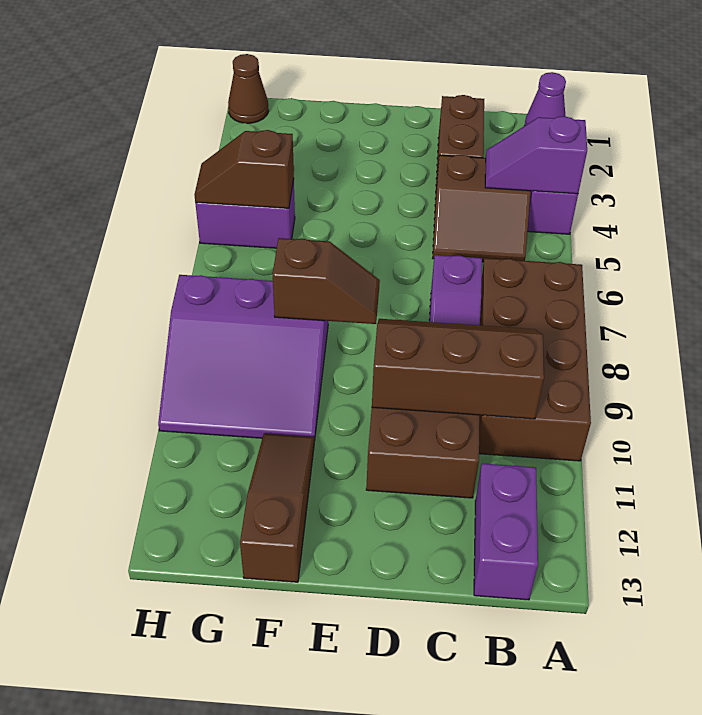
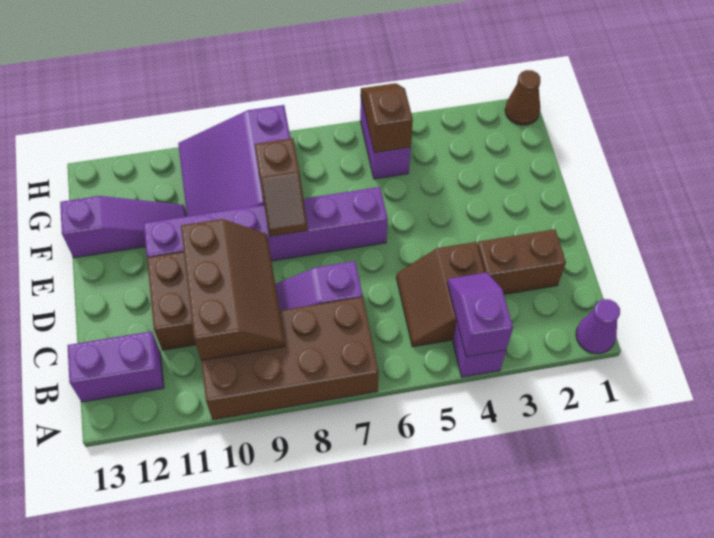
none -> purple brick E6:E11 level 1
brown slope F11:F13 level 1 top 13 -> purple slope F11:F13 level 1 top 13

